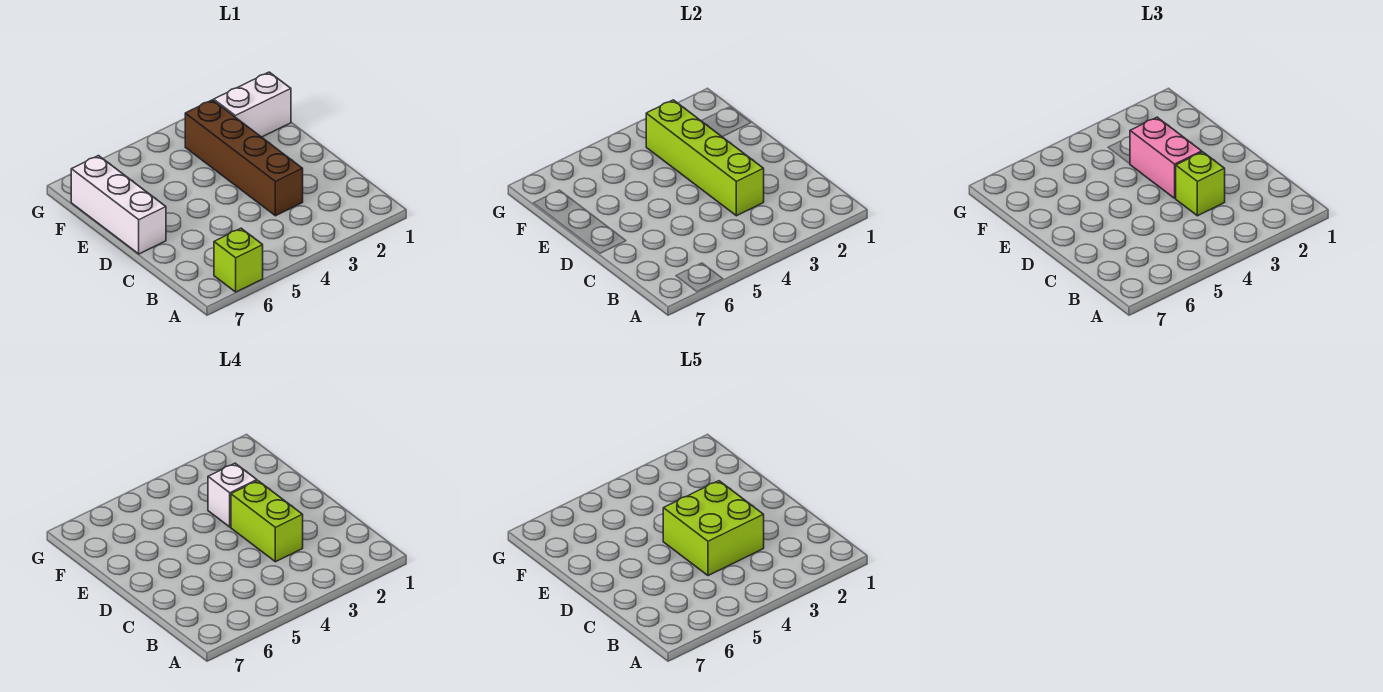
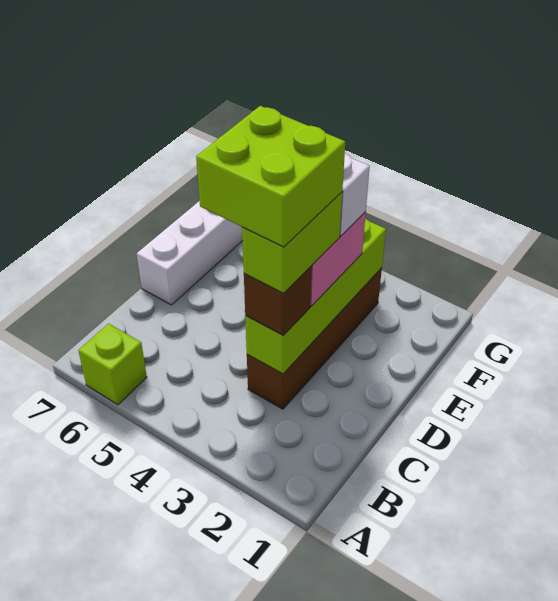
lime brick C3 level 3 -> brown brick C3 level 3
white brick F1:F2 level 1 -> none

